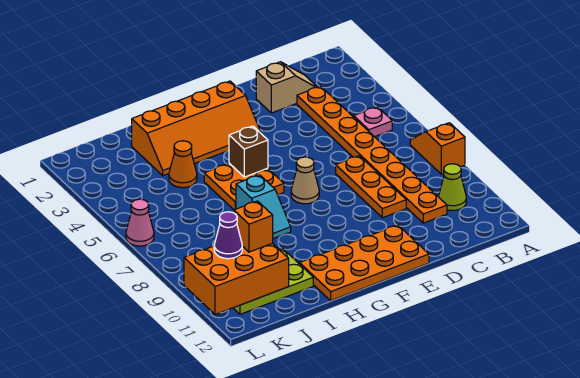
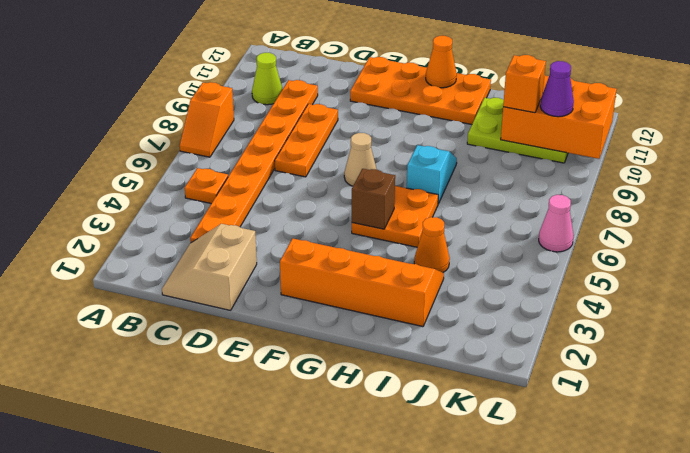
pink plate B5 level 1 -> orange plate B5 level 1
tan slope C2:D2 level 1 top D -> tan slope C1:D2 level 1 top D
none -> orange cone G12 level 2

